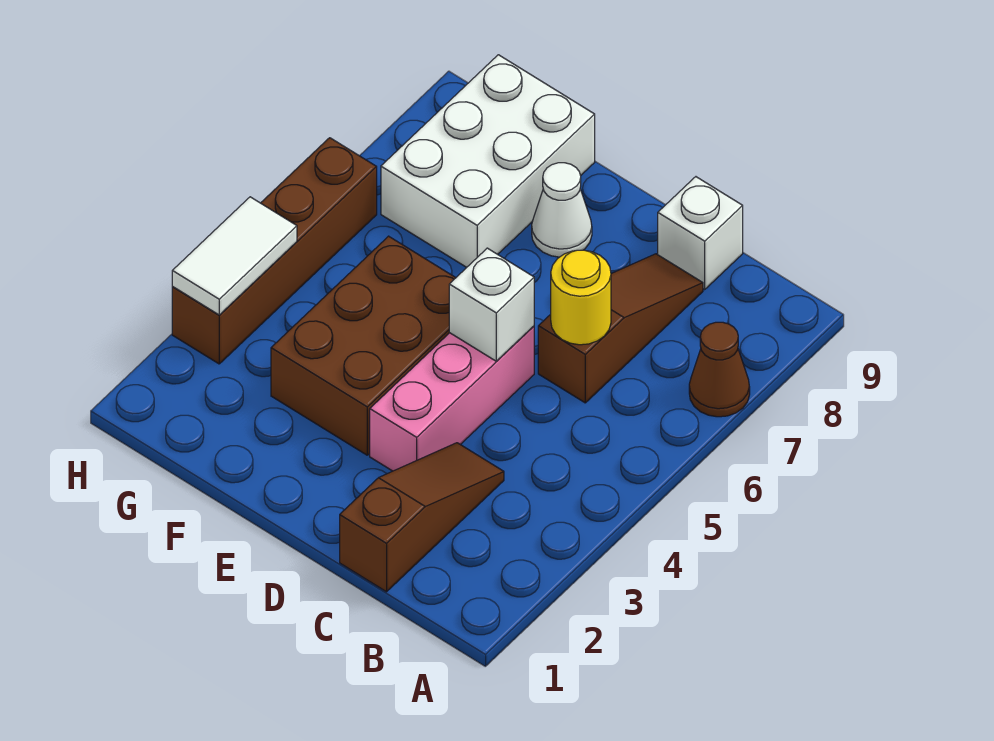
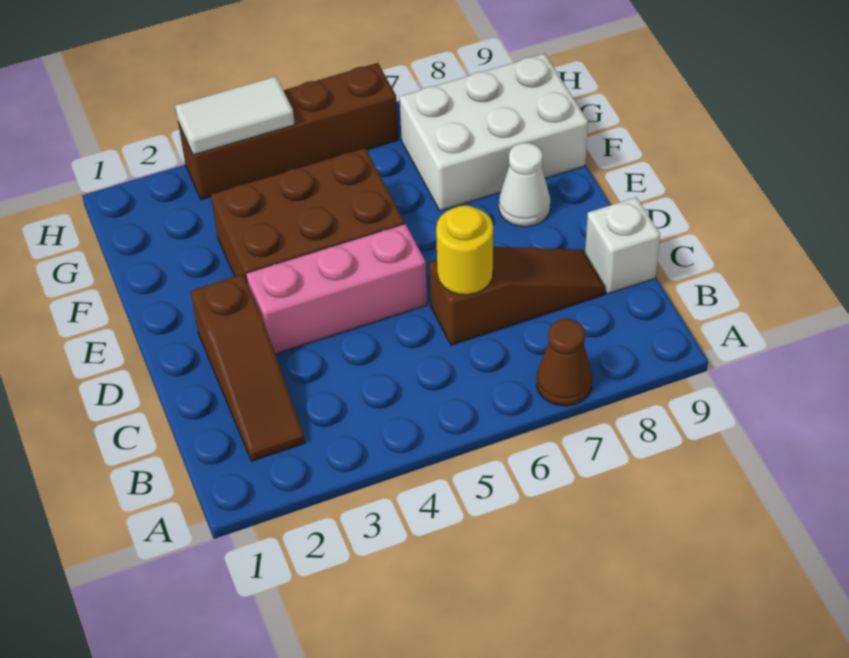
brown slope C1:C3 level 1 top 1 -> brown slope B2:D2 level 1 top D
white brick D5 level 2 -> none

